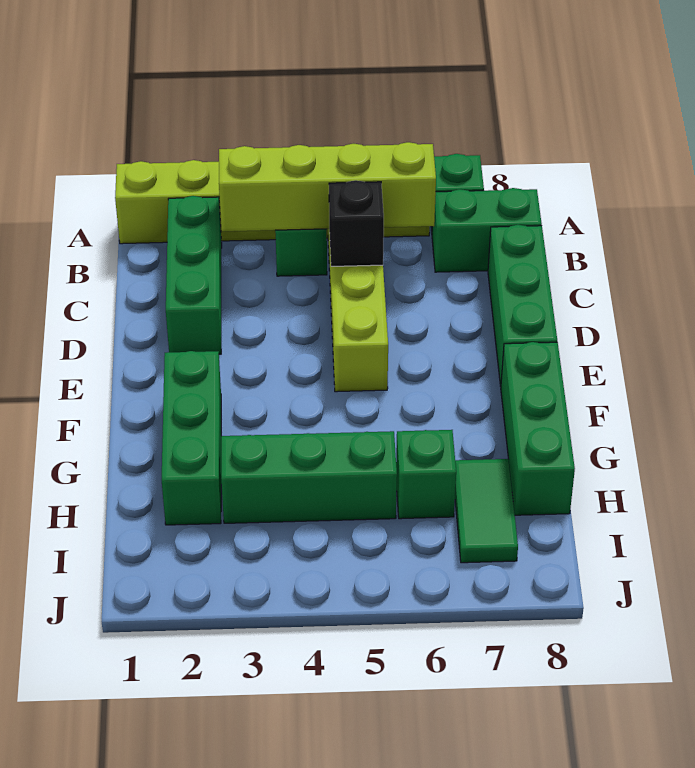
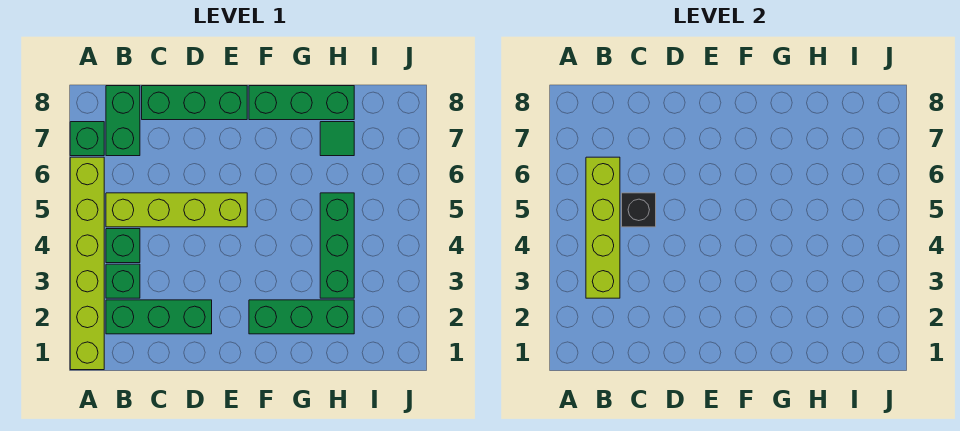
green brick H6 level 1 -> green brick B3 level 1
green tile H7:I7 level 1 -> green tile H7 level 1

